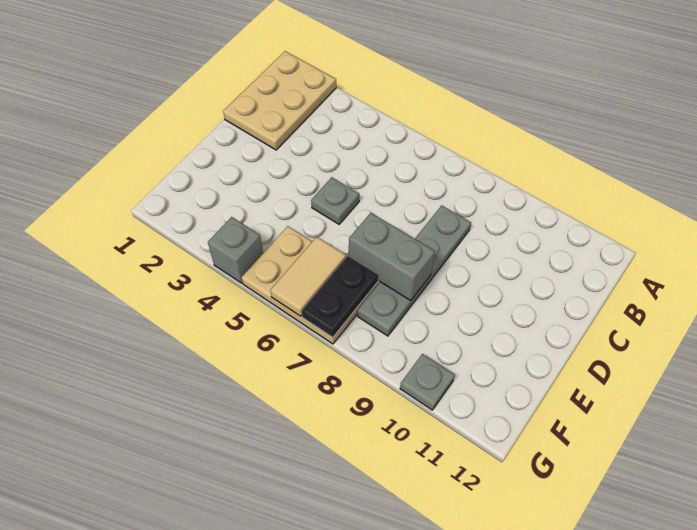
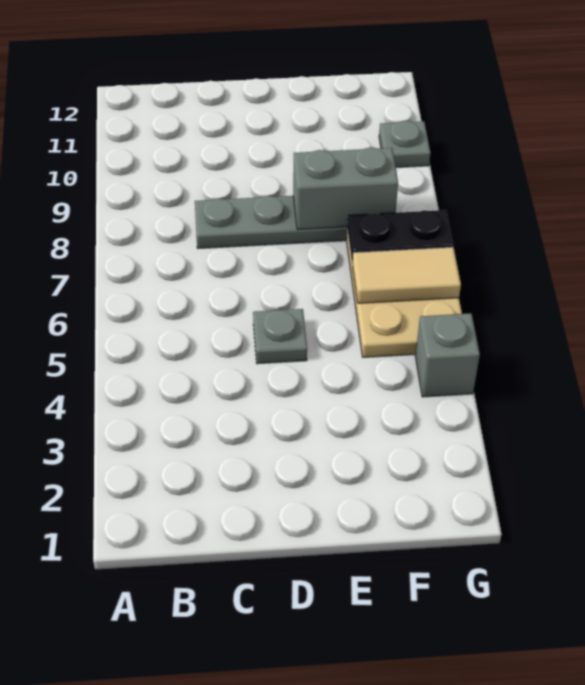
tan plate A1:C2 level 1 -> none
grey brick E7:E8 level 2 -> grey brick E8:F8 level 2

